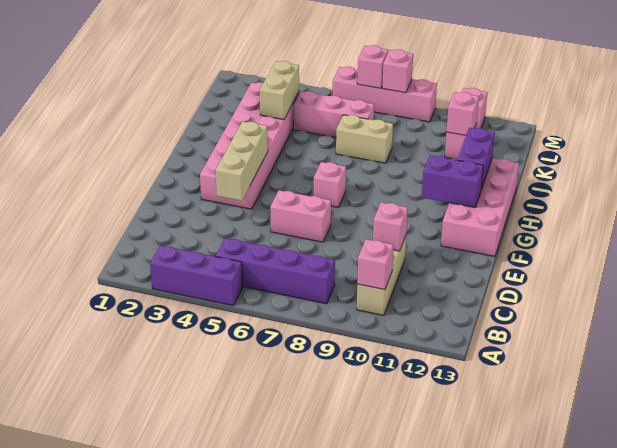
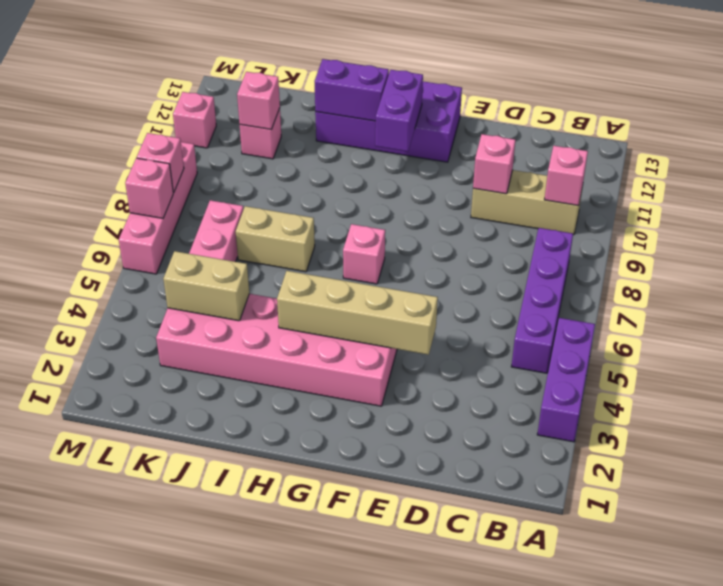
tan brick E4:G4 level 2 -> tan brick E4:H4 level 2
pink brick E6:E7 level 1 -> none
pink brick F12:I13 level 1 -> purple brick F12:I13 level 1
tan brick J7:J8 level 1 -> tan brick I7:J7 level 1

